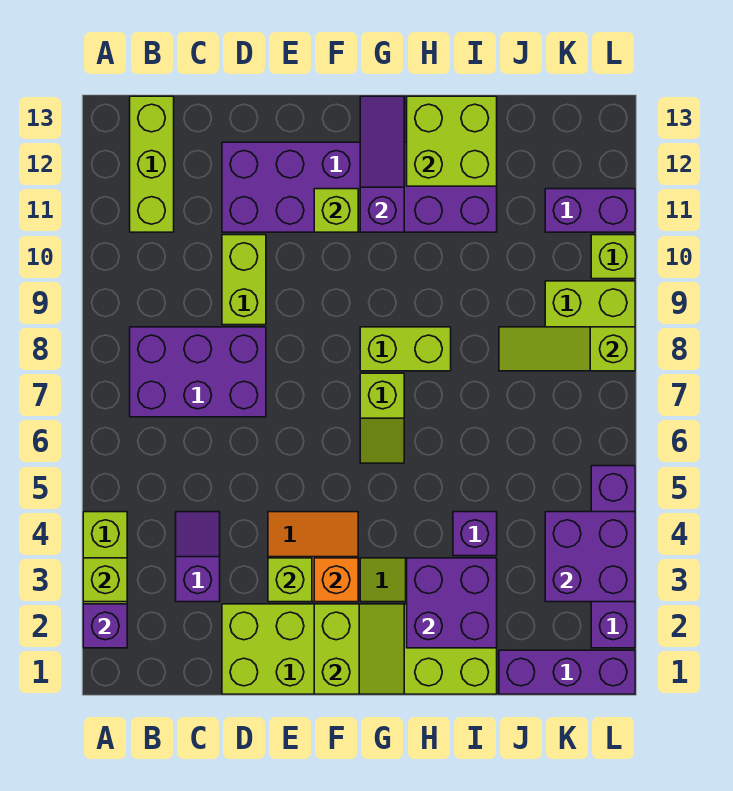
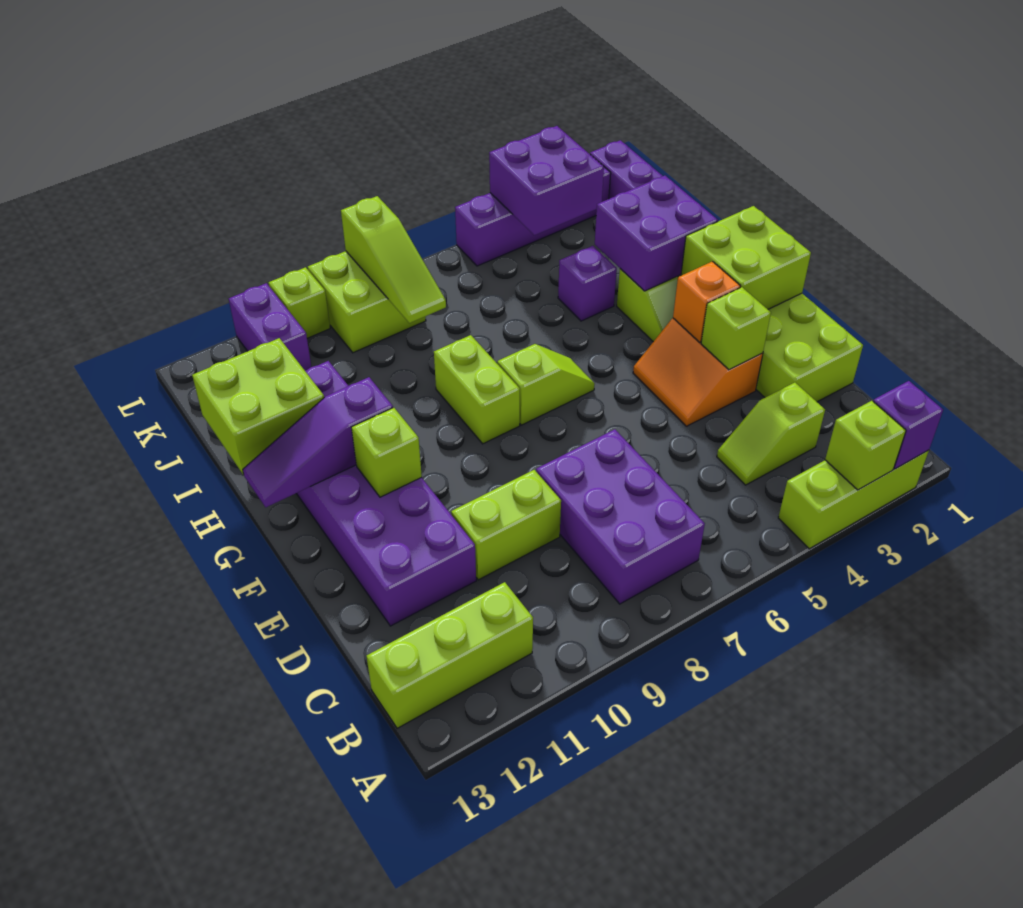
purple slope C3:C4 level 1 top 3 -> lime slope C3:C4 level 1 top 3
lime slope F1:G2 level 2 top F -> lime brick F1:G2 level 2

